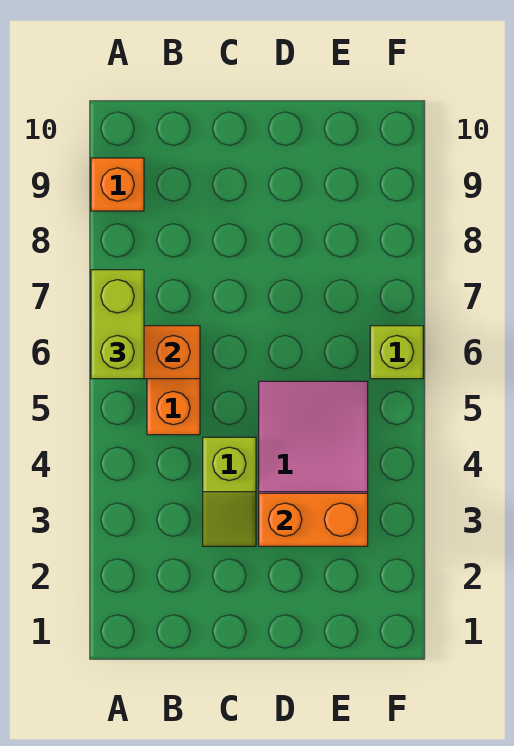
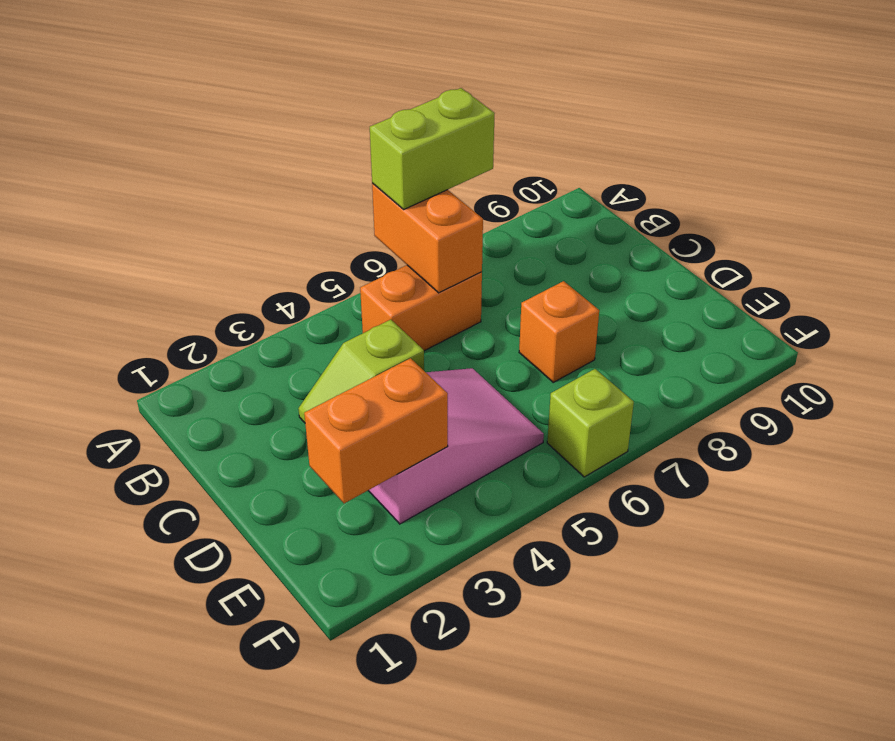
orange brick A9 level 1 -> orange brick D7 level 1
orange brick D3:E3 level 2 -> orange brick E2:E3 level 2

